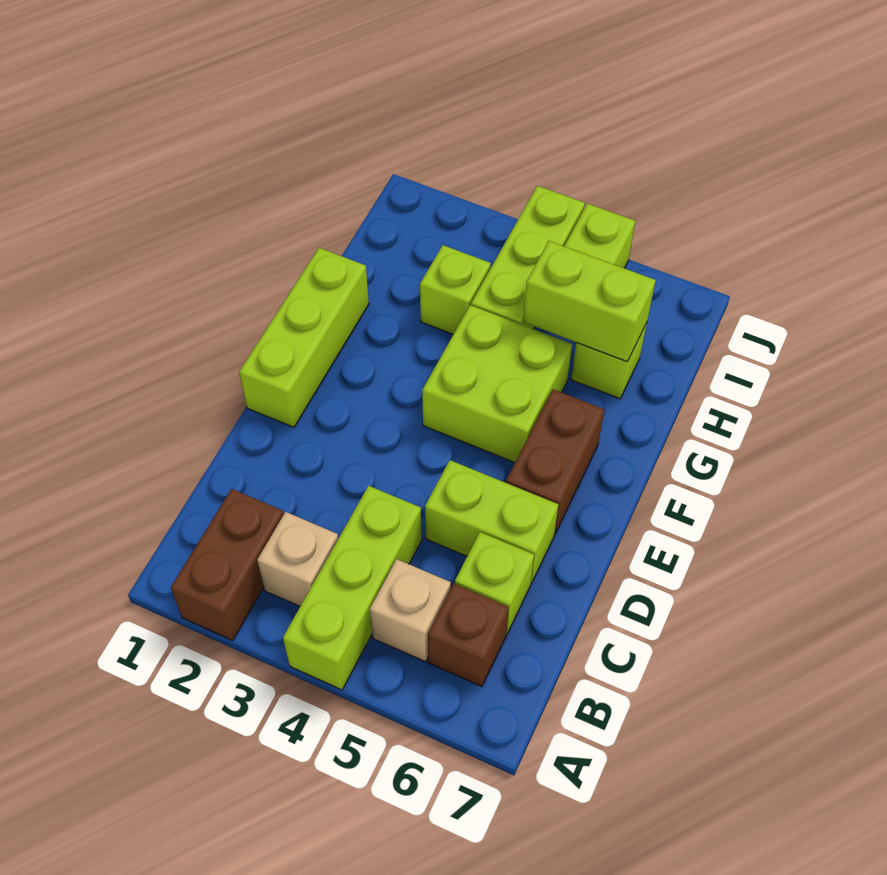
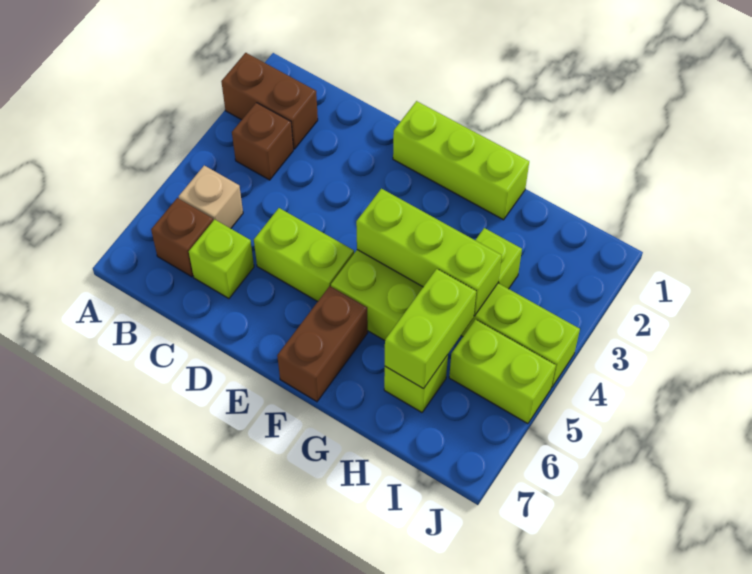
lime brick A4:C4 level 1 -> lime brick F4:H4 level 2
tan brick B3 level 1 -> brown brick B3 level 1
lime brick D5:D6 level 1 -> lime brick D5:E5 level 1
brown brick E6:F6 level 1 -> brown brick F6:F7 level 1

